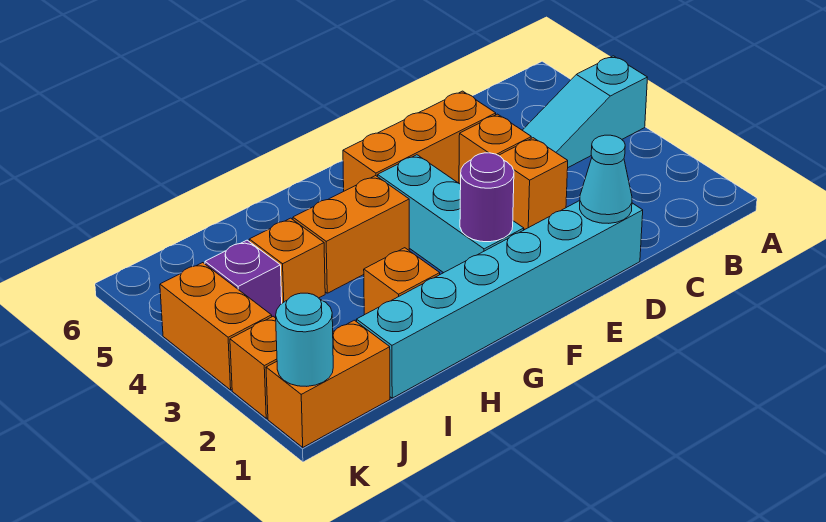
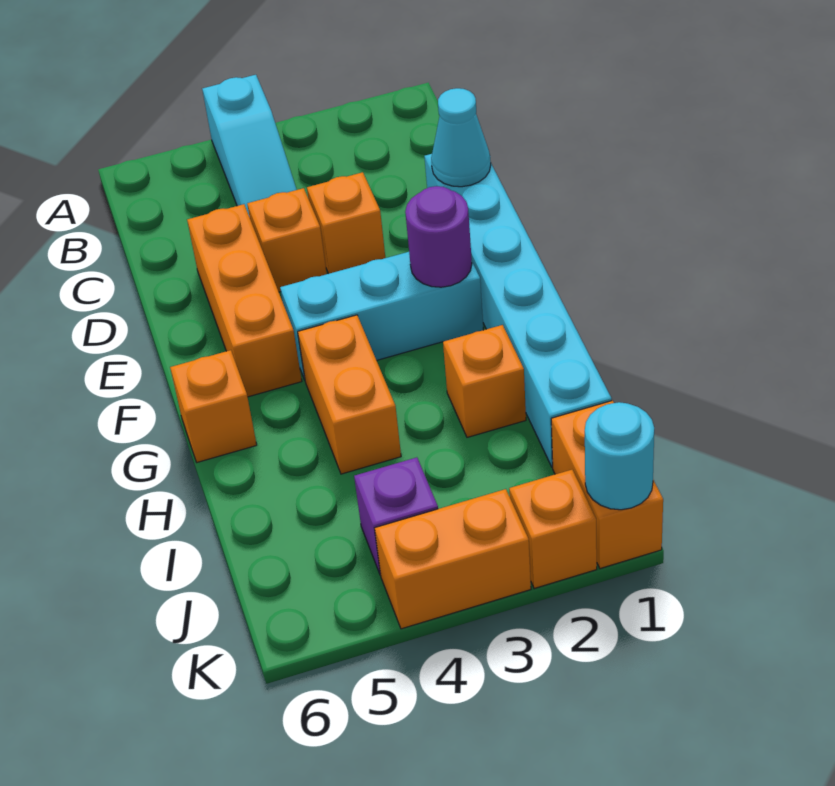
orange brick I4 level 1 -> orange brick G6 level 1

